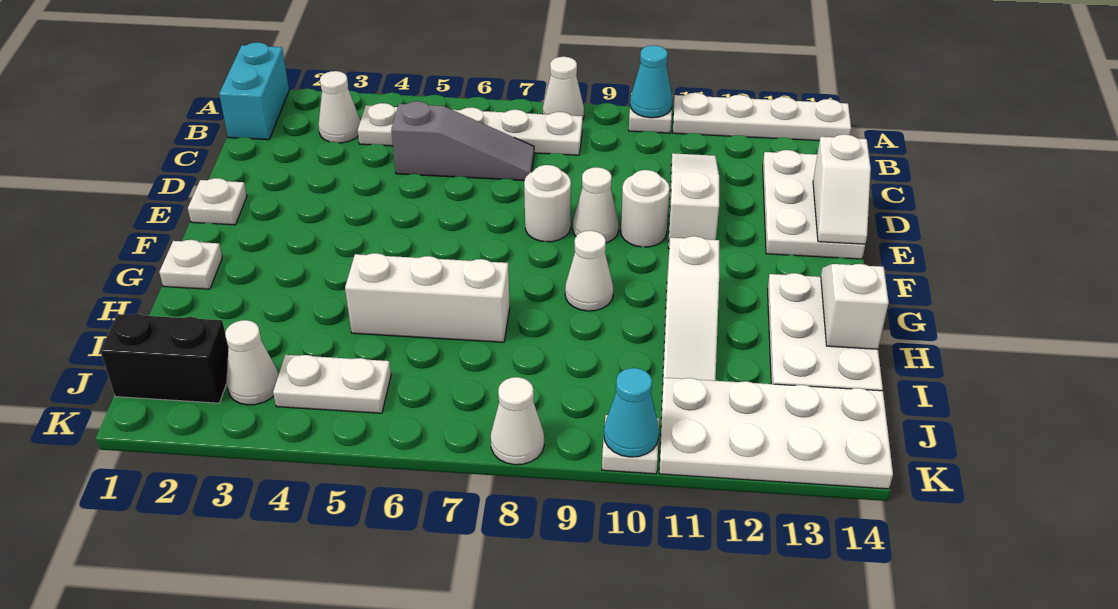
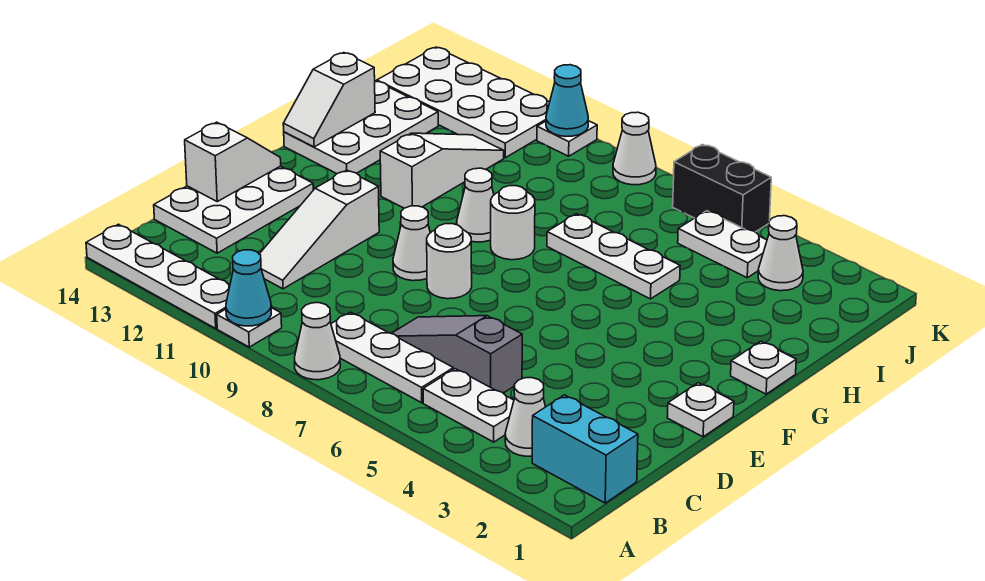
cyan brick A1:B1 level 1 -> cyan brick B1:B2 level 1
white round brick E10 level 1 -> white round brick G8 level 1
white brick H5:H7 level 1 -> white plate H5:H7 level 1
black brick J1:J2 level 1 -> black brick K5:K6 level 1

